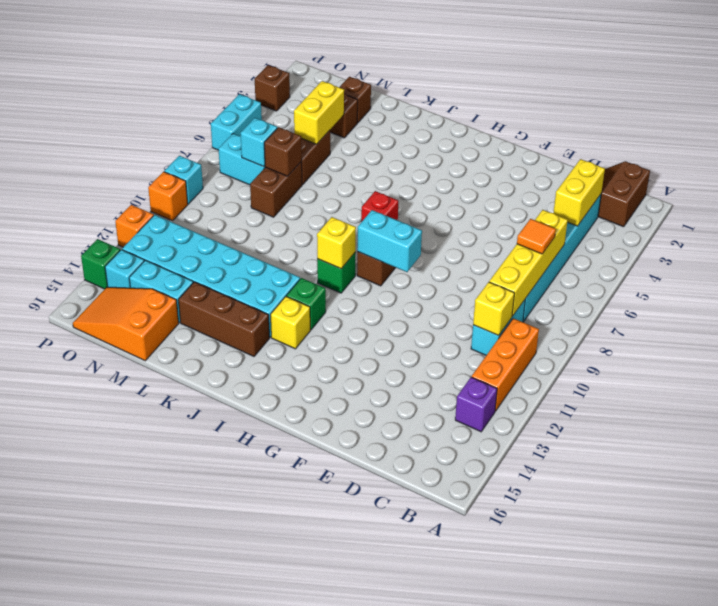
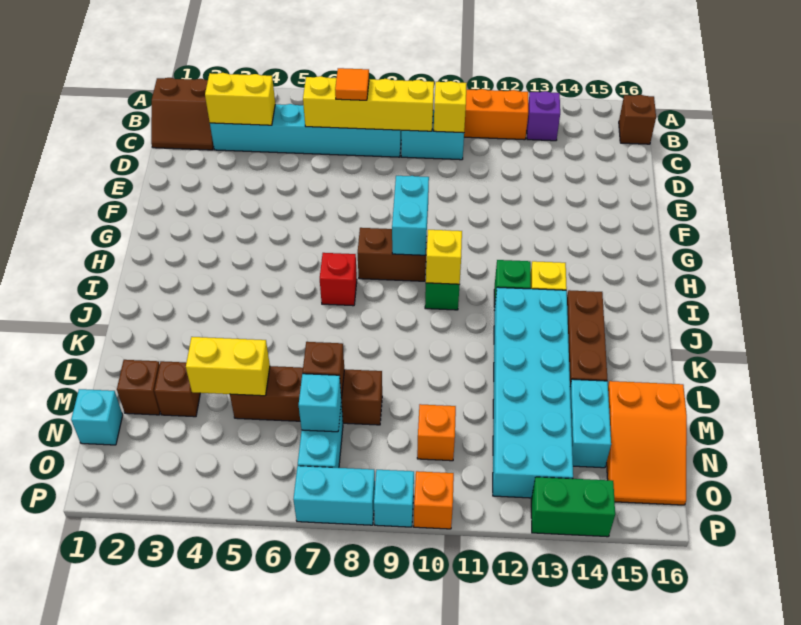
cyan brick O14 level 1 -> cyan brick N1 level 1
brown brick P3 level 1 -> brown brick B16 level 1
cyan brick P5:P6 level 1 -> cyan brick P7:P8 level 1
orange brick P12 level 1 -> orange brick N10 level 1
green brick P14 level 1 -> green brick P13:P14 level 1

